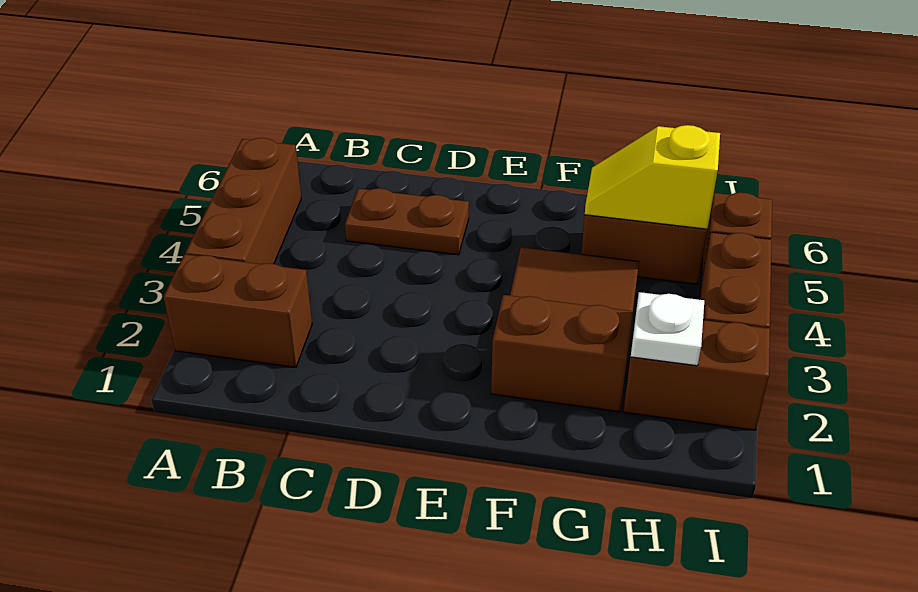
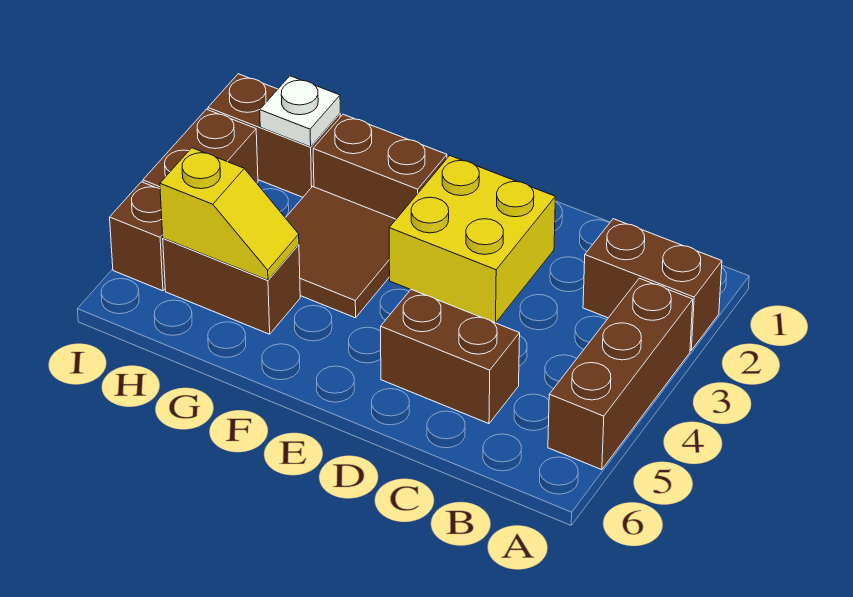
brown plate C5:D5 level 1 -> brown brick C5:D5 level 1
none -> yellow brick D2:E3 level 1

